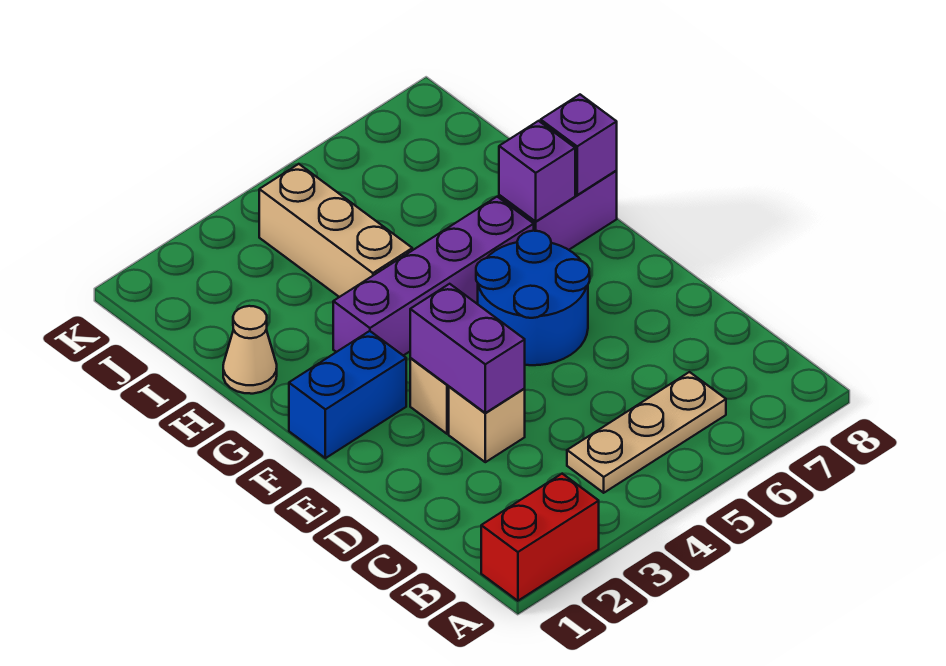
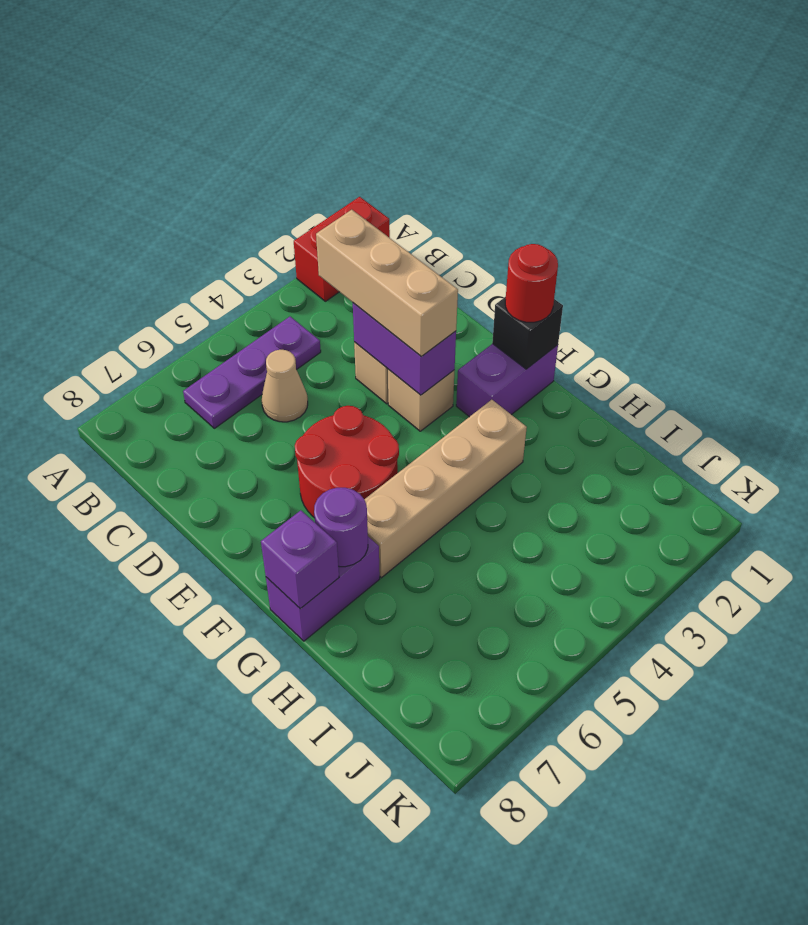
tan plate B4:B6 level 1 -> purple plate B4:B6 level 1
blue round brick E5:F6 level 1 -> red round brick E5:F6 level 1
blue brick F1:F2 level 1 -> purple brick F1:F2 level 1
none -> black brick F1 level 2
none -> red round brick F1 level 3
purple brick G3:G6 level 1 -> tan brick G3:G6 level 1
purple brick G7 level 2 -> purple round brick G7 level 2
tan cone H1 level 1 -> tan cone C5 level 1
tan brick H4:J4 level 1 -> tan brick C3:E3 level 3

